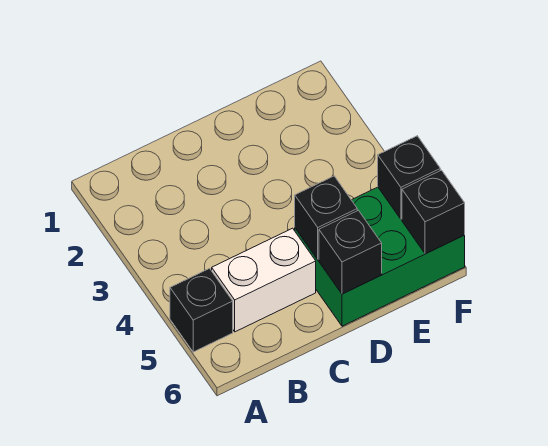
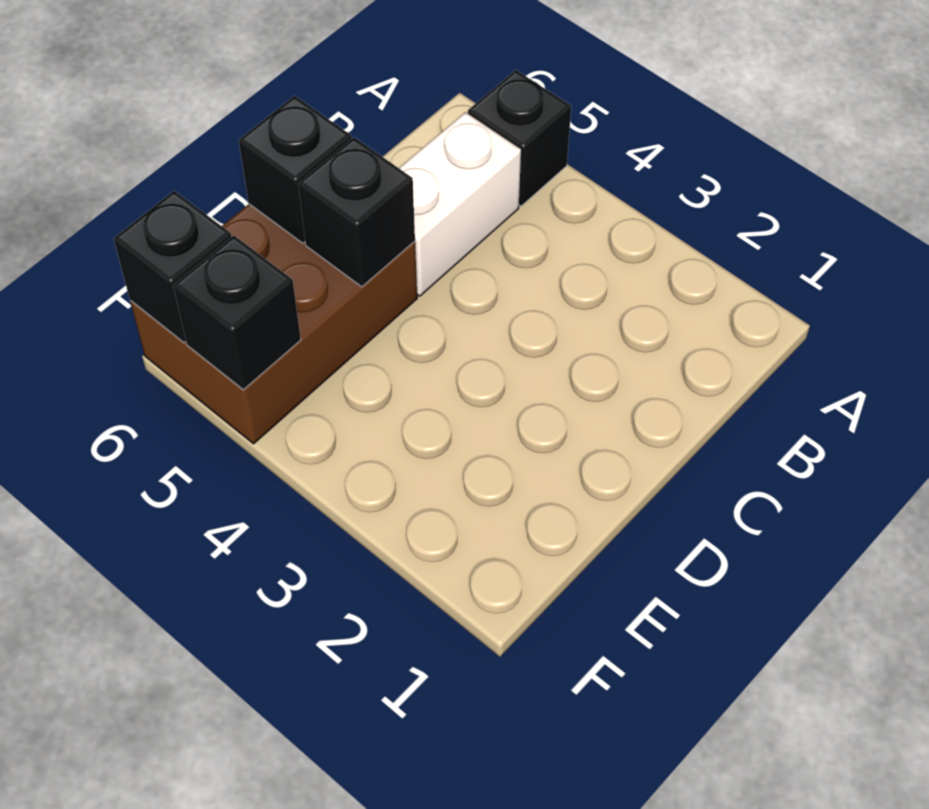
green brick D5:F6 level 1 -> brown brick D5:F6 level 1

